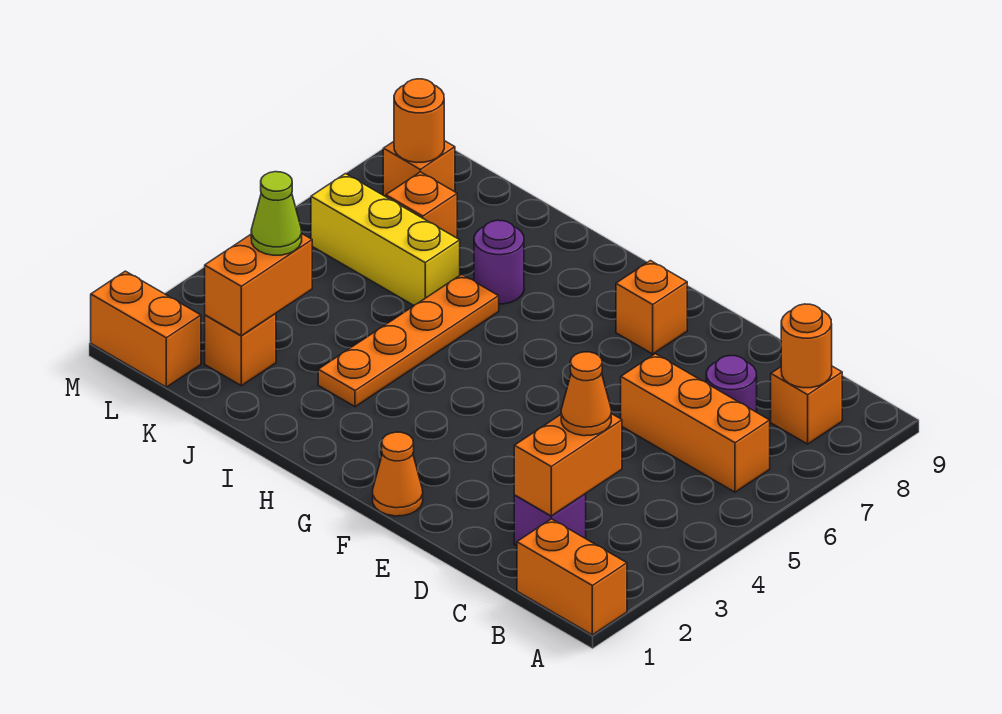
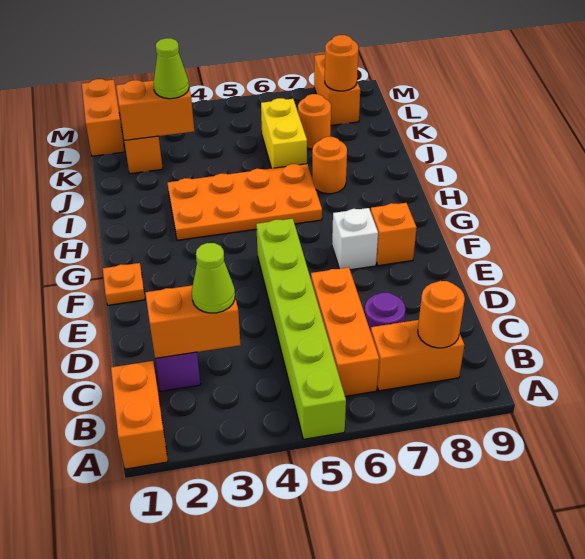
none -> lime brick A5:F5 level 1
orange brick B8 level 1 -> orange brick B7:B8 level 1
orange cone C3 level 3 -> lime cone C3 level 3
orange cone F1 level 1 -> orange plate F1 level 1
none -> white brick F7 level 1
orange plate I3:I6 level 1 -> orange plate H3:I6 level 1
purple round brick I7 level 1 -> orange round brick I7 level 1
yellow brick J6:L6 level 1 -> yellow brick J6:K6 level 1
orange brick K7 level 1 -> orange round brick K7 level 1
orange brick L8 level 1 -> orange brick L8:M8 level 1

